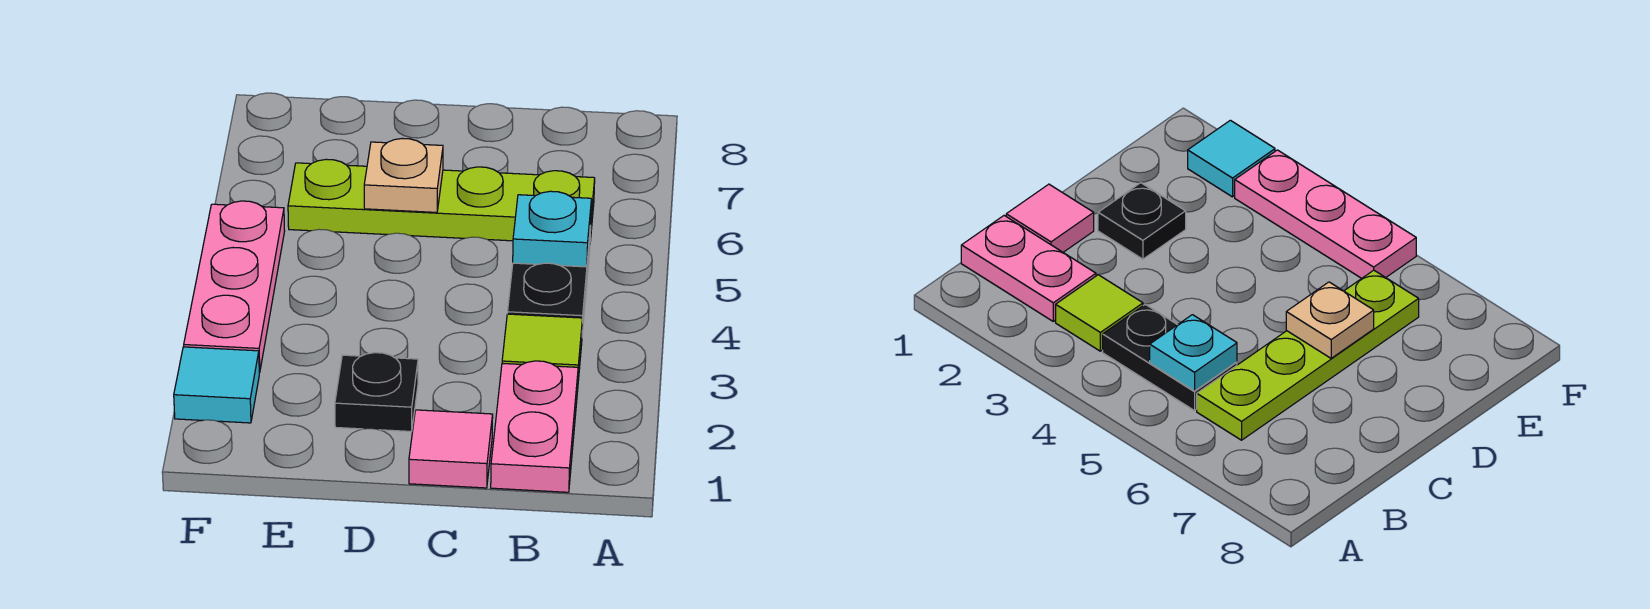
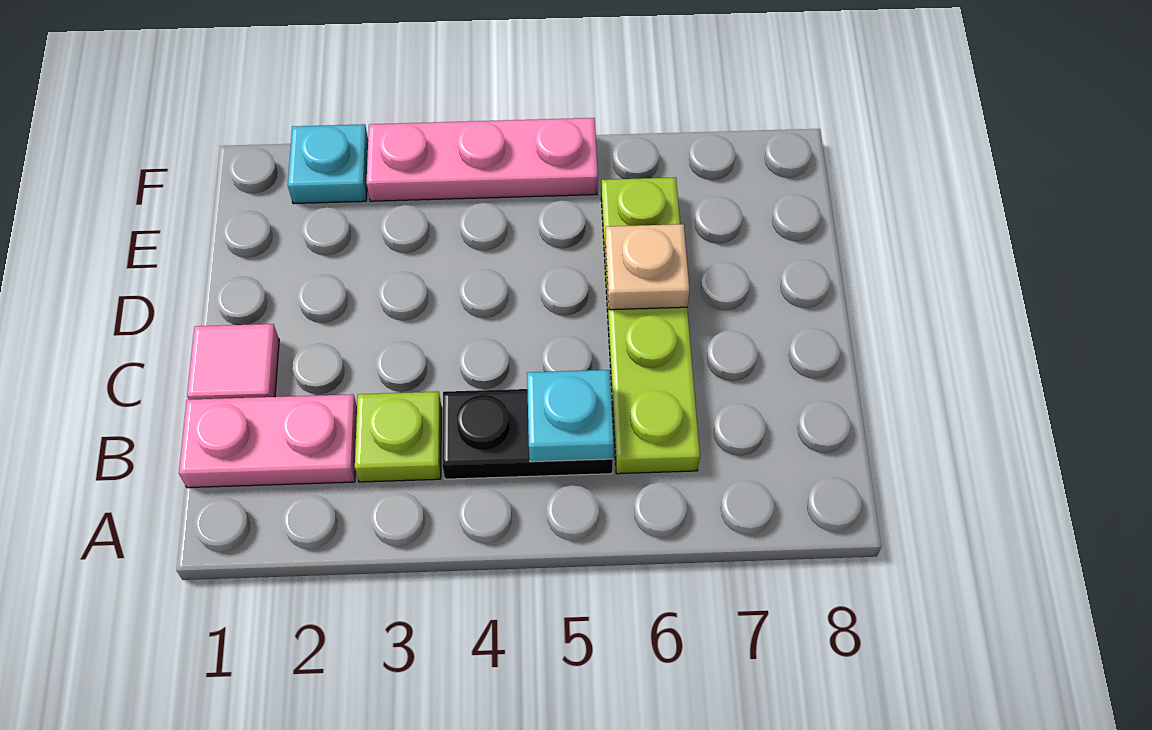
lime tile B3 level 1 -> lime plate B3 level 1
black plate D2 level 1 -> none
cyan tile F2 level 1 -> cyan plate F2 level 1

